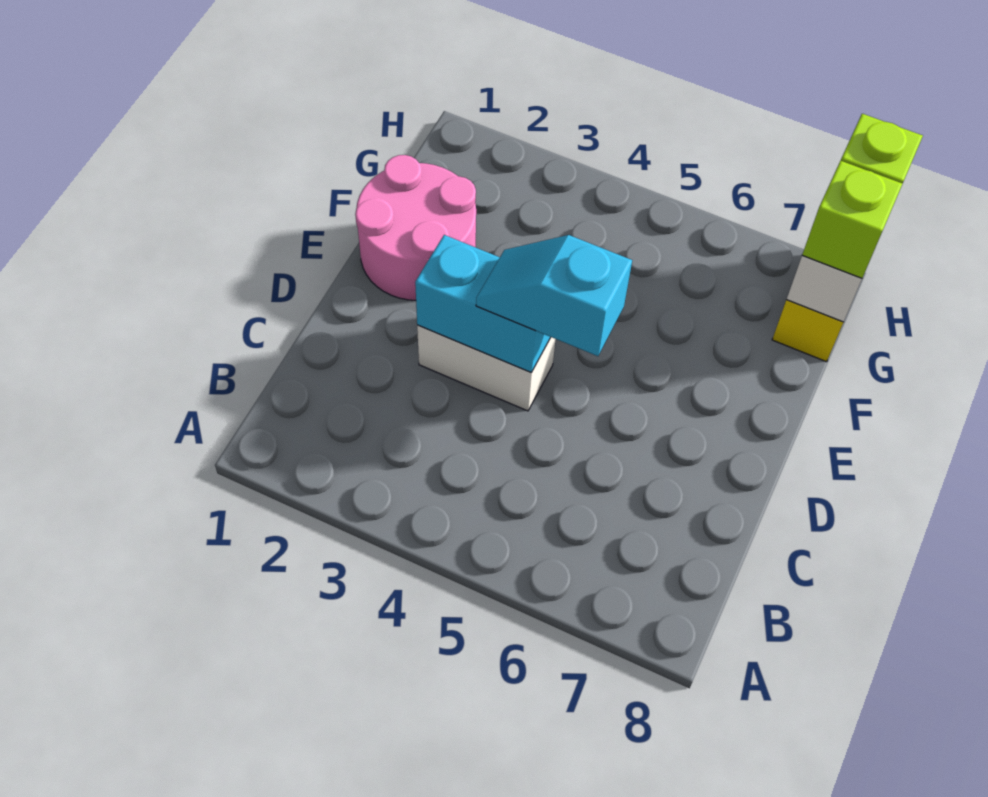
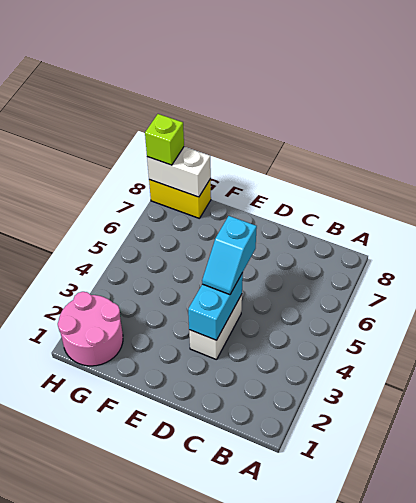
pink round brick E1:F2 level 1 -> pink round brick G1:H2 level 1
lime brick G8 level 3 -> none

